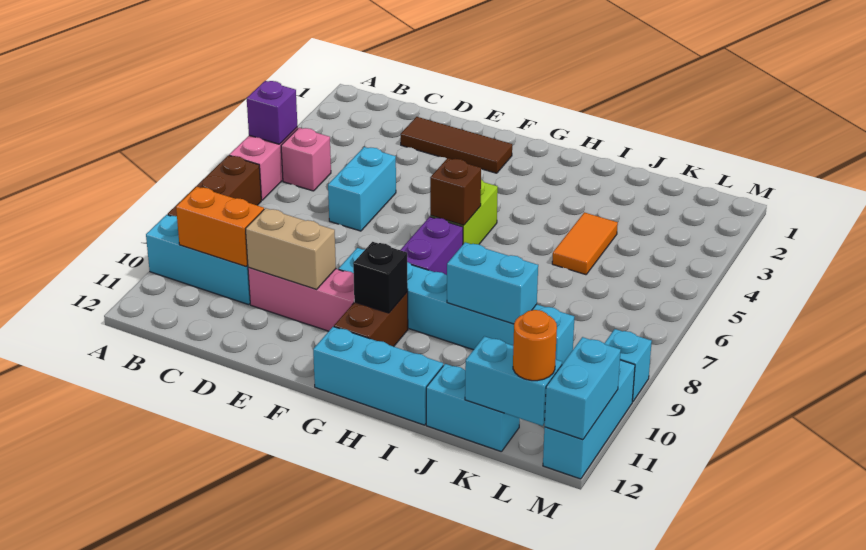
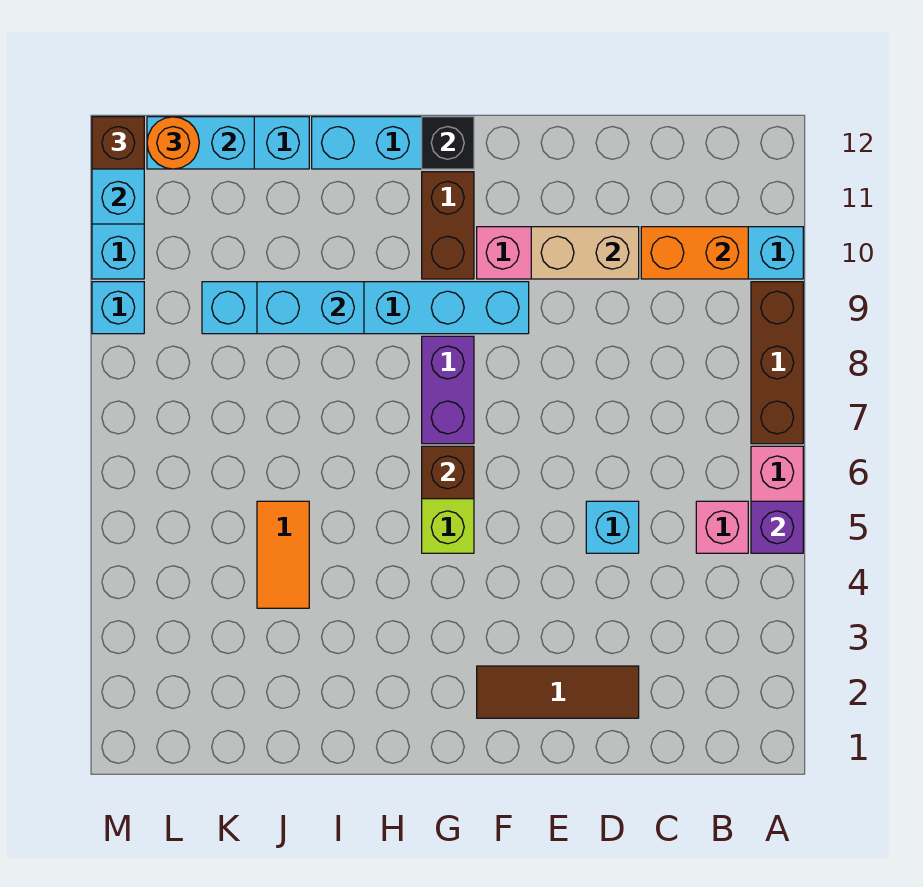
cyan brick D5:D6 level 1 -> cyan brick D5 level 1
black brick G10 level 2 -> black brick G12 level 2
none -> brown brick M12 level 3

